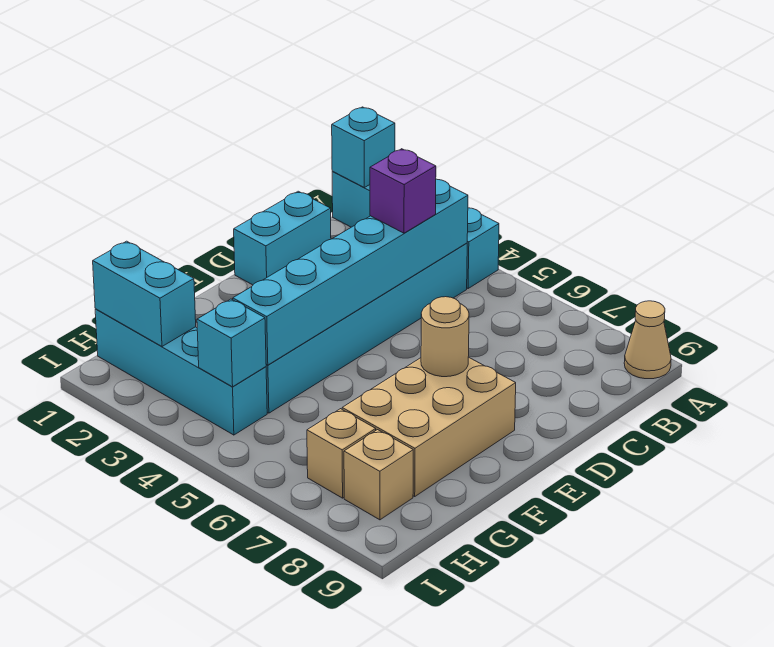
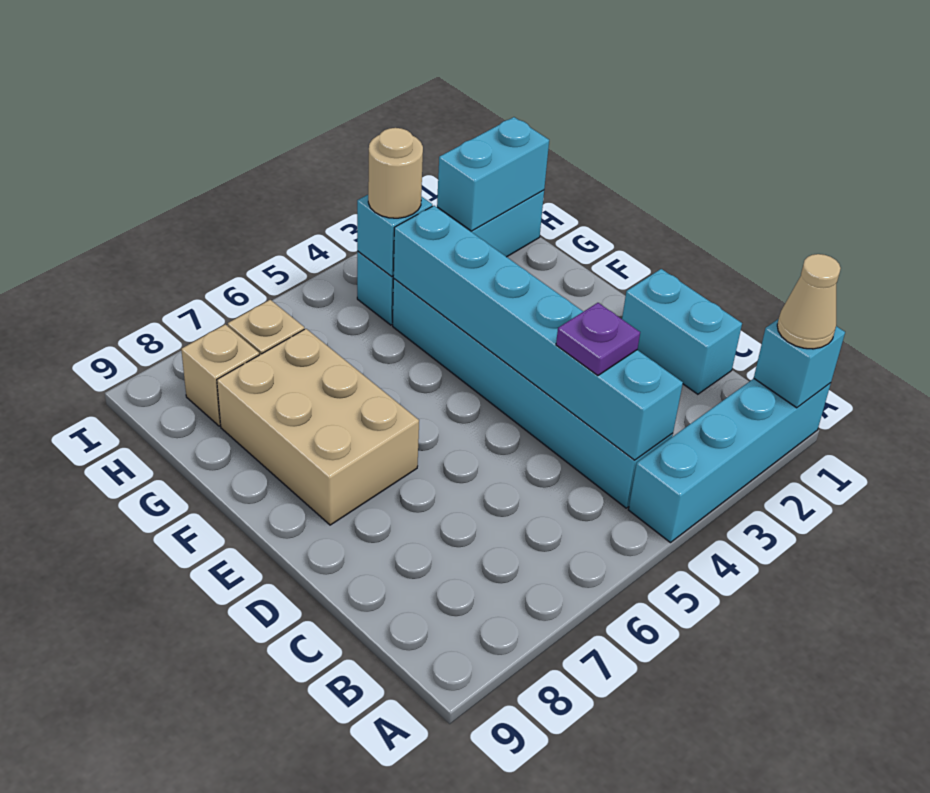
tan cone A9 level 1 -> tan cone A1 level 3
purple brick C4 level 3 -> purple plate C4 level 3
tan round brick E7 level 2 -> tan round brick H4 level 3

